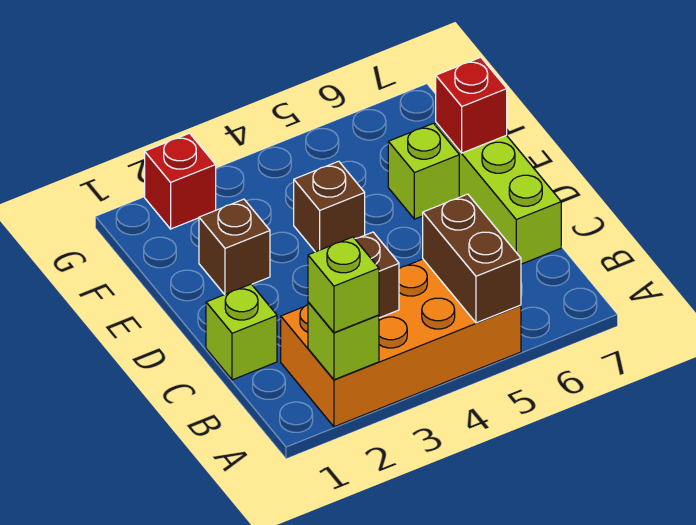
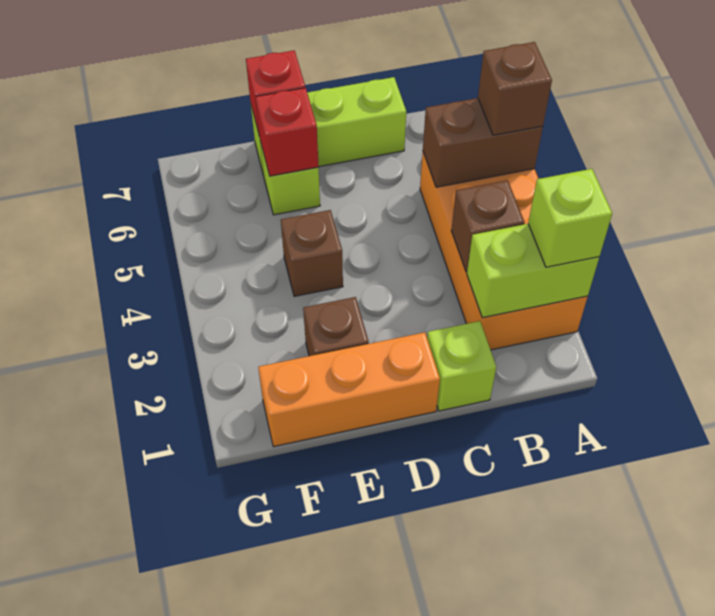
lime brick A2 level 2 -> lime brick A2:B2 level 2
none -> brown brick A5 level 3
none -> orange brick D1:F1 level 1
red brick G2 level 1 -> red brick E6 level 2

